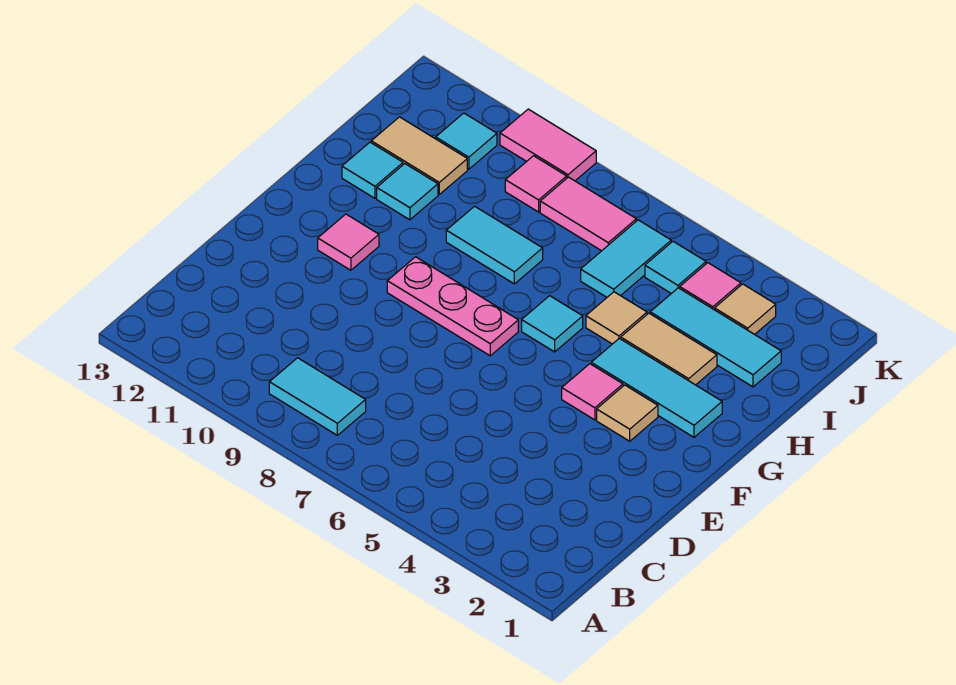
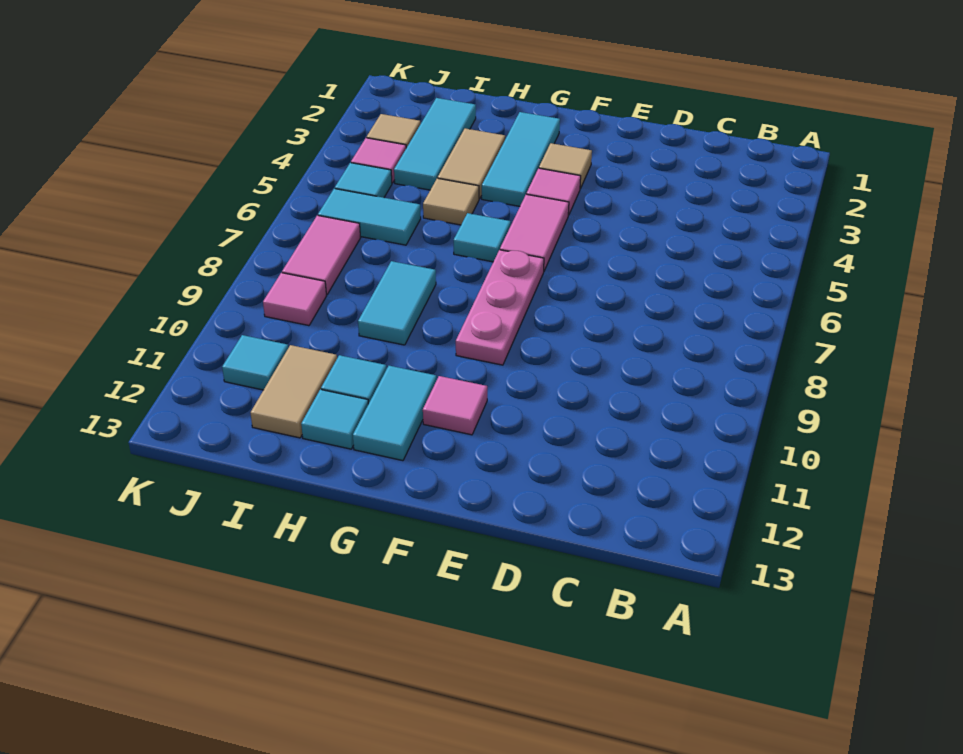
cyan tile B8:B9 level 1 -> cyan tile G11:G12 level 1
pink tile K9:K10 level 1 -> pink tile F5:F6 level 1

